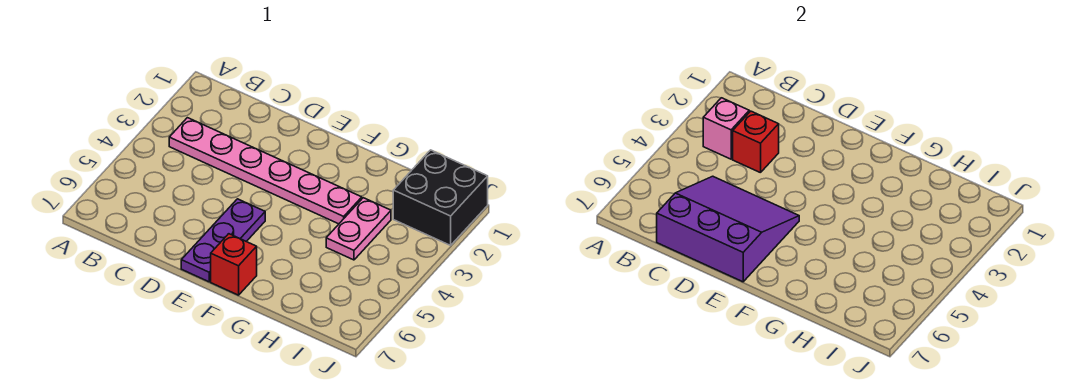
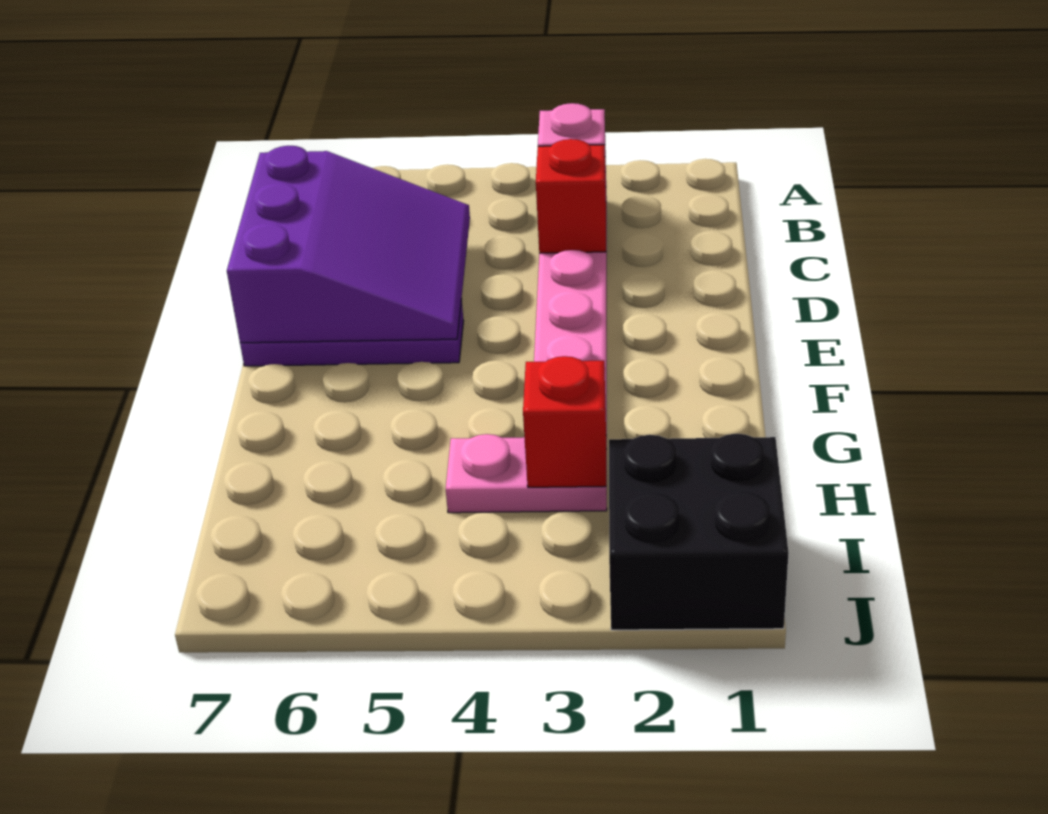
red brick F7 level 1 -> red brick H3 level 2

